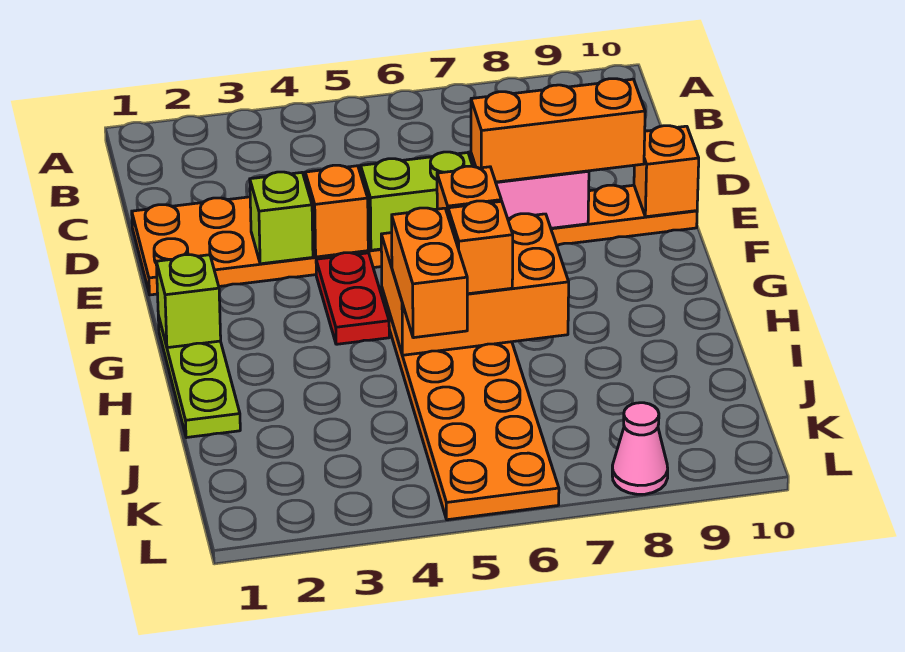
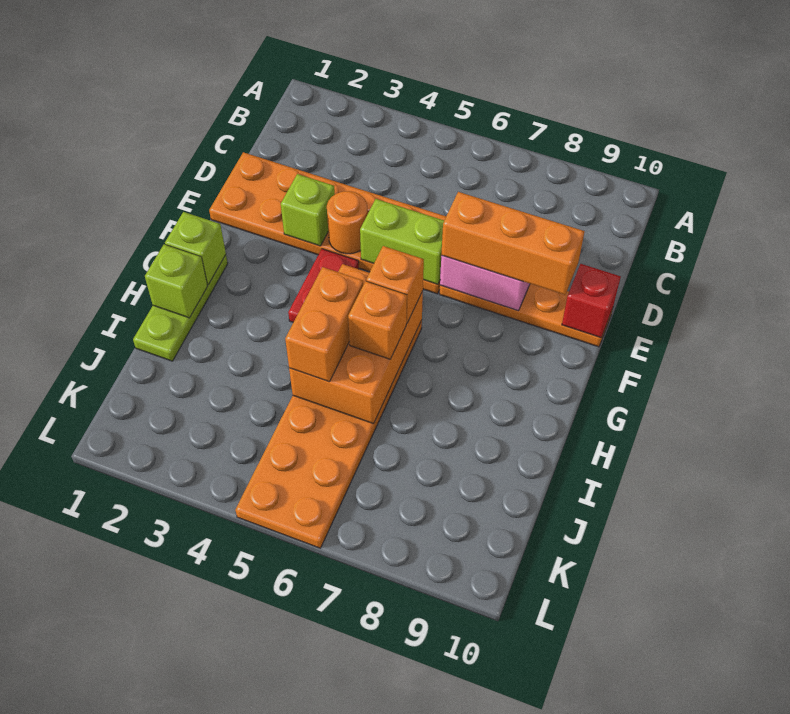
orange brick E4 level 2 -> orange round brick E4 level 2
orange brick E10 level 2 -> red brick E10 level 2
orange brick G5:H7 level 2 -> orange brick G5:I6 level 2
none -> lime brick H1 level 2
pink cone L8 level 1 -> none

